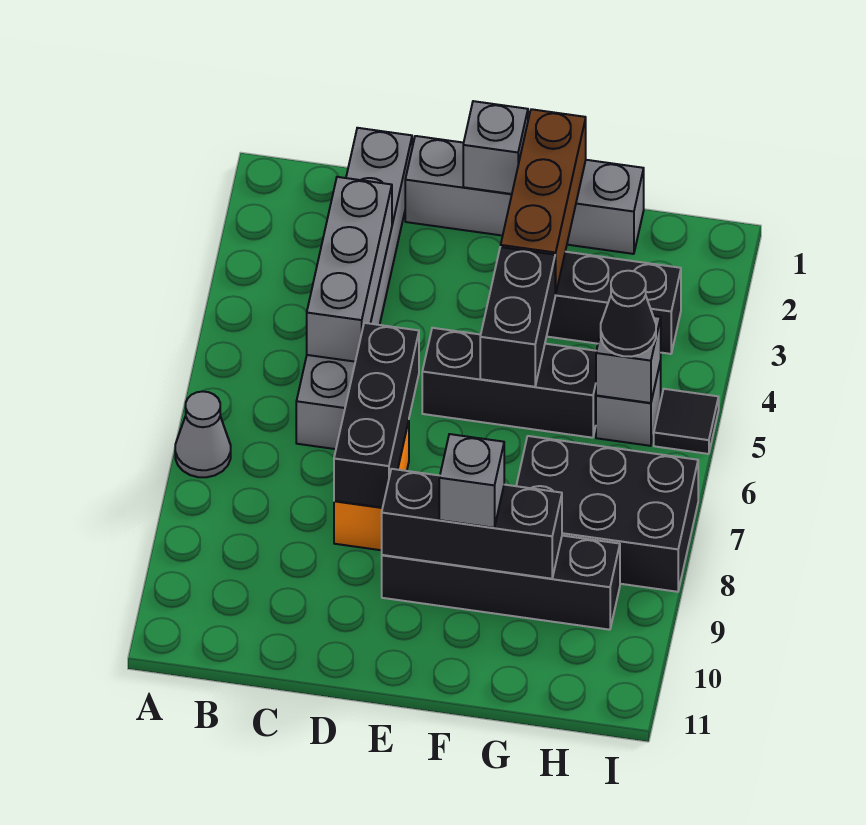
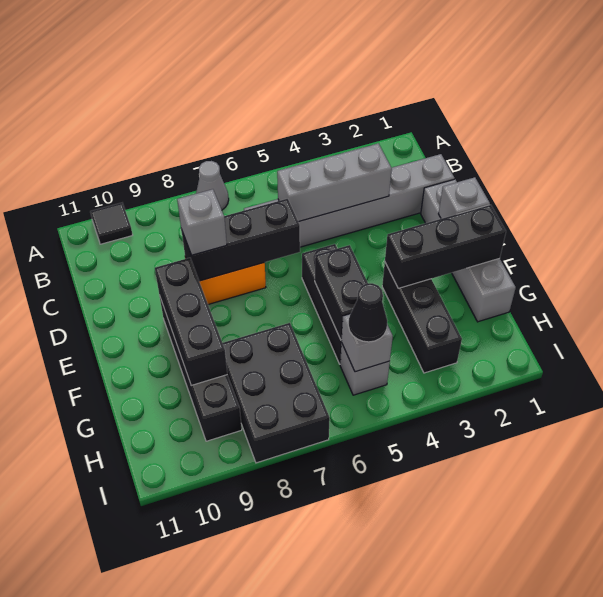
brown brick F1:F3 level 2 -> black brick F1:F3 level 2
black brick F4:F5 level 2 -> black brick F5:G5 level 2
grey brick F9 level 3 -> grey brick D8 level 3
black tile I5 level 1 -> black tile A10 level 1

